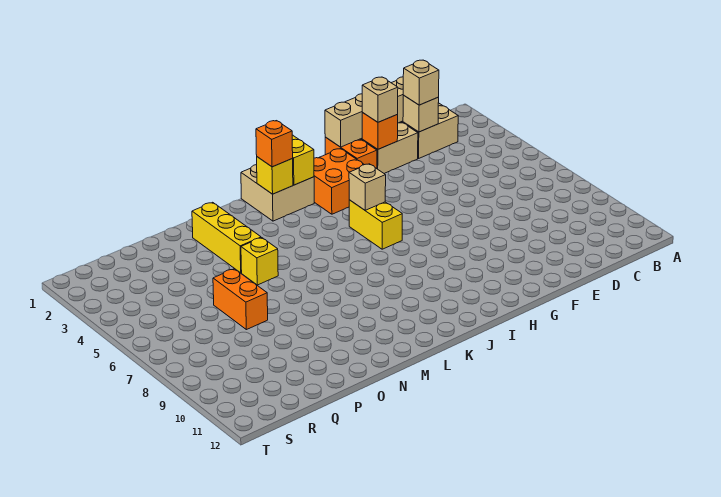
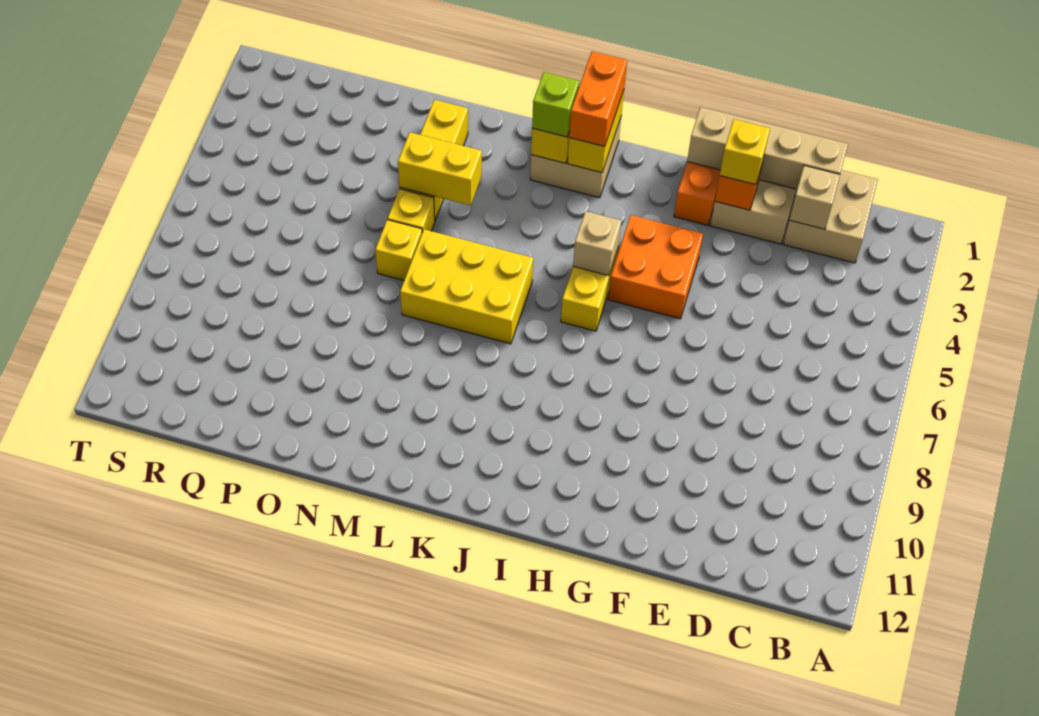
tan brick D2 level 3 -> none
tan brick F2 level 3 -> yellow brick F2 level 3
orange brick H2:I3 level 1 -> orange brick G4:H5 level 1
orange brick K2 level 3 -> lime brick K2 level 3
none -> yellow brick K6:M7 level 1
none -> yellow brick M4:N4 level 2
none -> yellow brick N6 level 1
orange brick P6:P7 level 1 -> orange brick J1:J2 level 3

